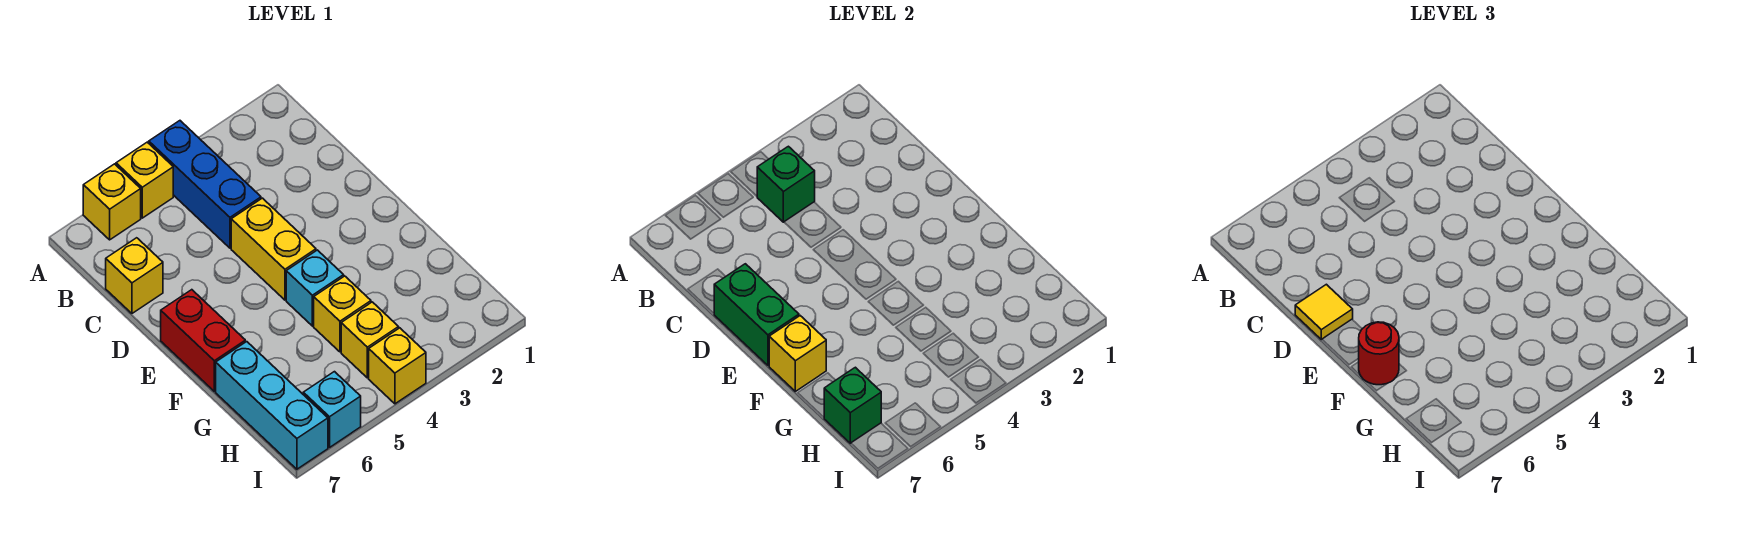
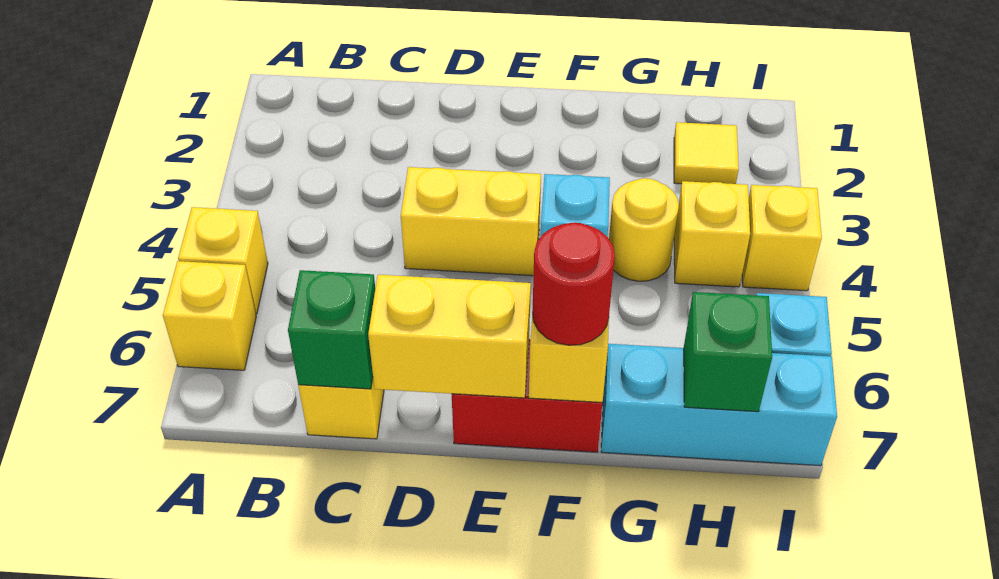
blue brick A4:C4 level 1 -> none
green brick B4 level 2 -> green brick C7 level 2
green brick D7:E7 level 2 -> yellow brick D7:E7 level 2
yellow tile D7 level 3 -> yellow tile H2 level 1
yellow brick G4 level 1 -> yellow round brick G4 level 1

